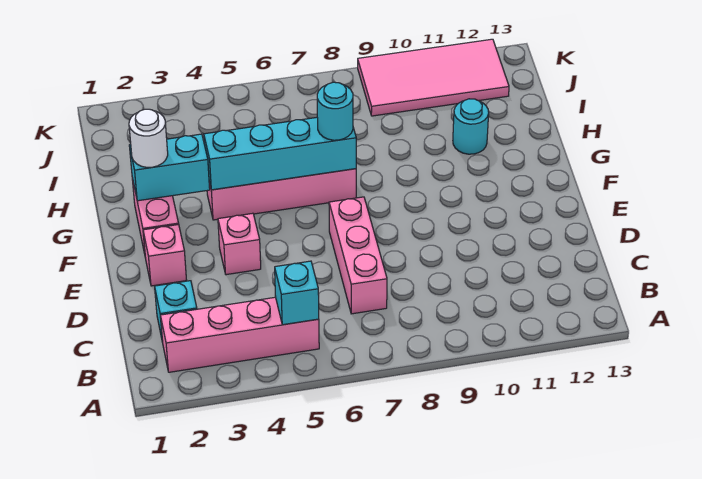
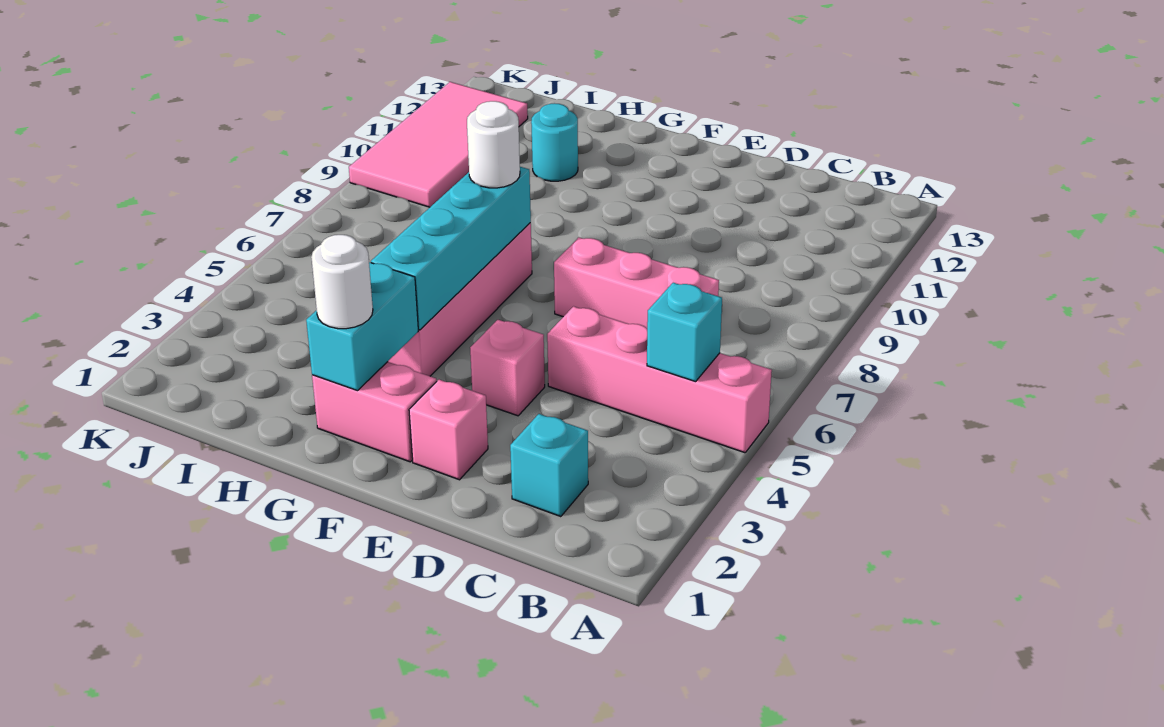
pink brick B2:B5 level 1 -> pink brick A5:D5 level 1
cyan round brick G7 level 3 -> white round brick G7 level 3

